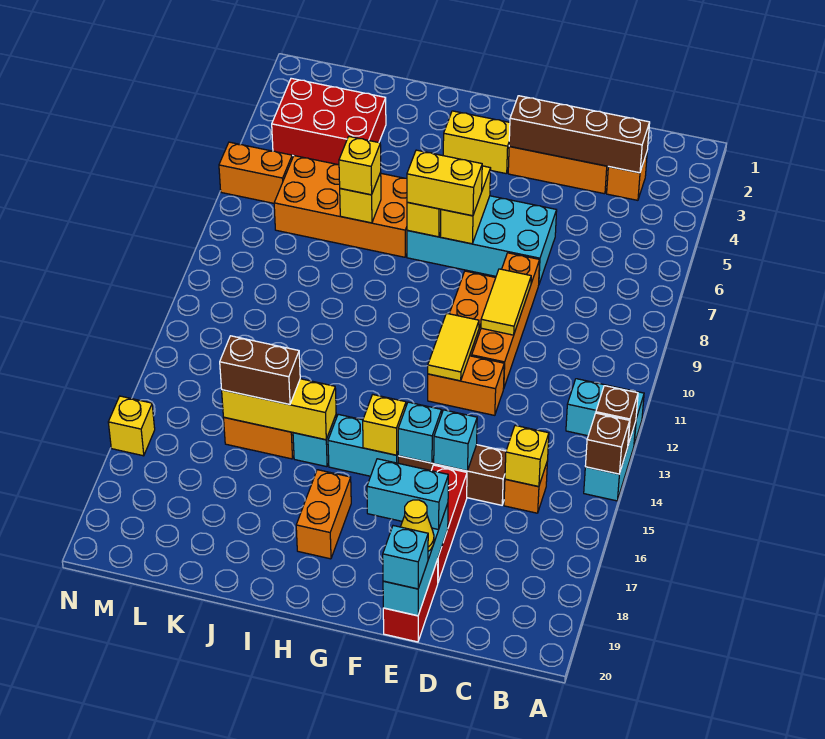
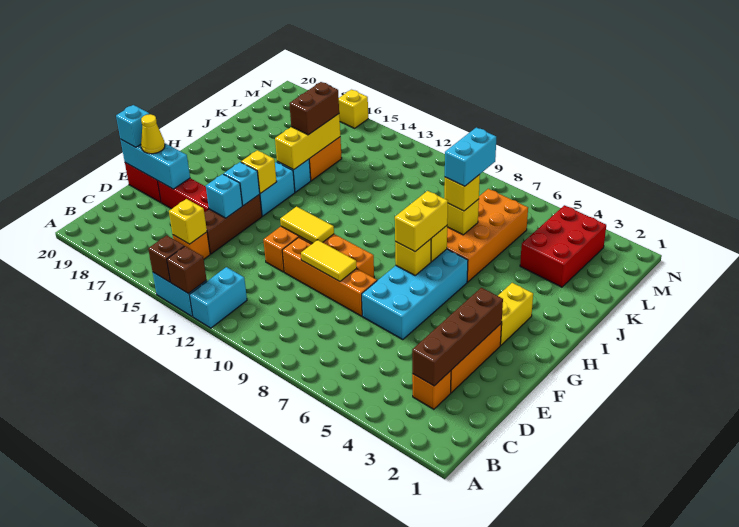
cyan brick E18:F18 level 3 -> cyan brick J7:K7 level 4
yellow brick G6:G7 level 2 -> yellow brick G7 level 2
orange brick H17:H18 level 1 -> none
orange brick M6:N6 level 1 -> none

